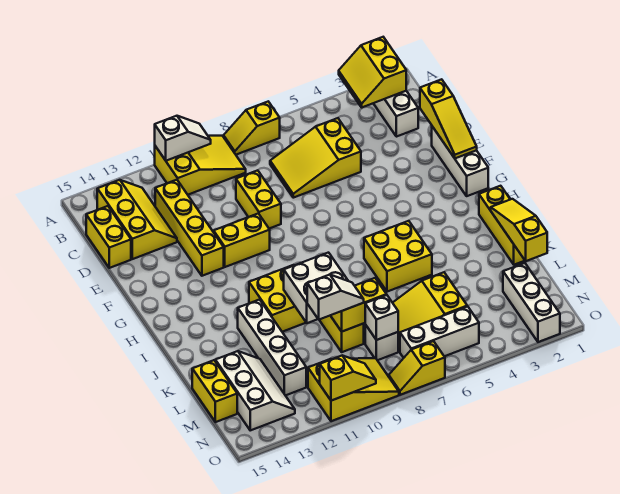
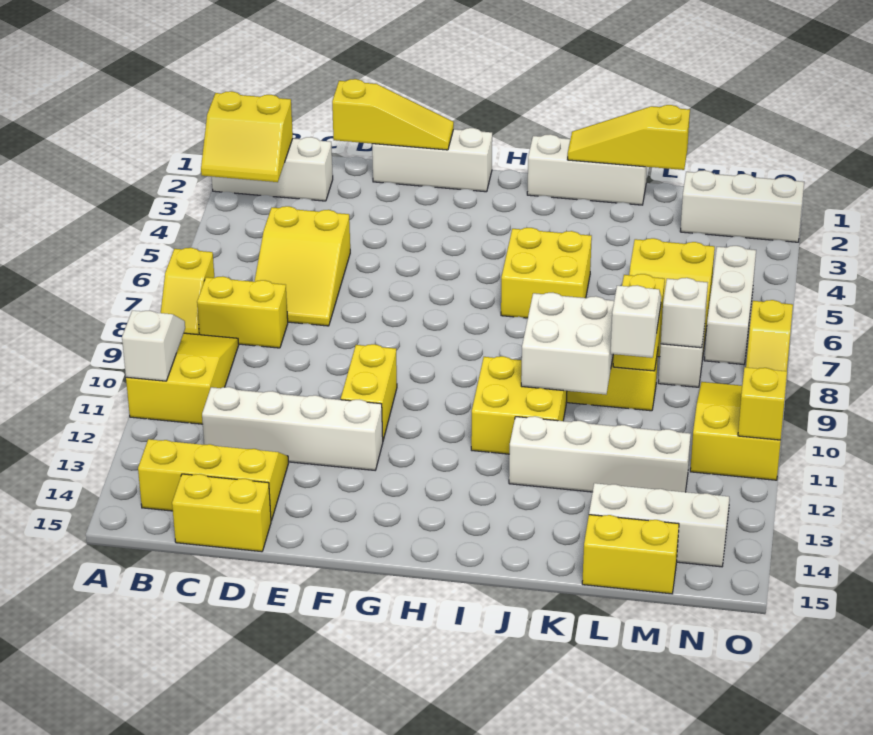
yellow brick C12:F12 level 1 -> white brick C12:F12 level 1
yellow brick D9:E9 level 1 -> yellow brick B8:C8 level 1
yellow brick I1:K1 level 1 -> white brick I1:K1 level 1

